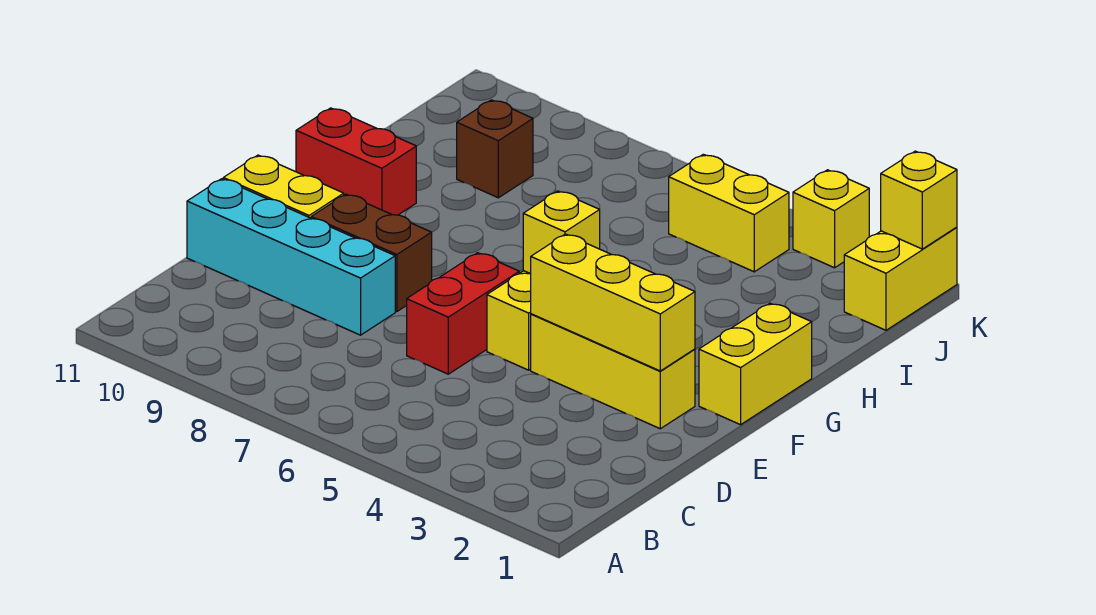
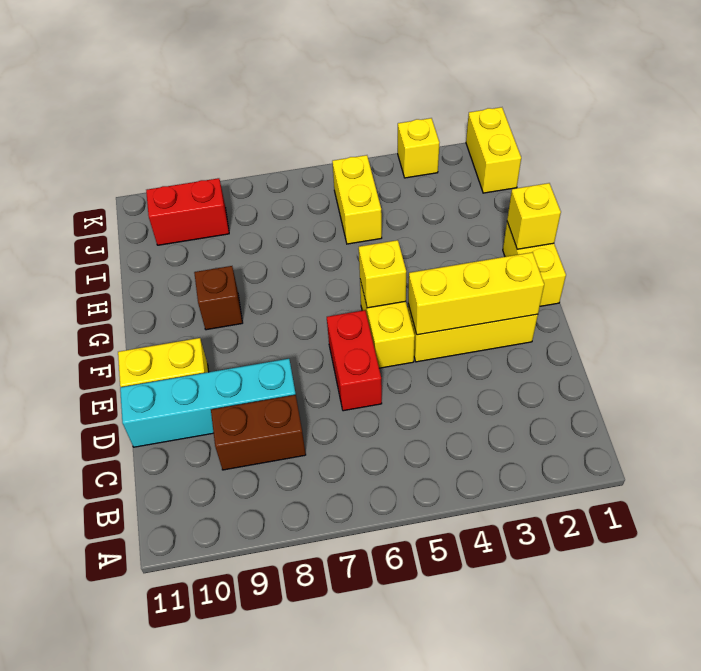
brown brick E8:E9 level 1 -> brown brick C8:C9 level 1
red brick G10:G11 level 1 -> red brick J9:J10 level 1
brown brick I9 level 1 -> brown brick G9 level 1
yellow brick J4:J5 level 1 -> yellow brick I5:J5 level 1
yellow brick K1 level 2 -> yellow brick G1 level 2

